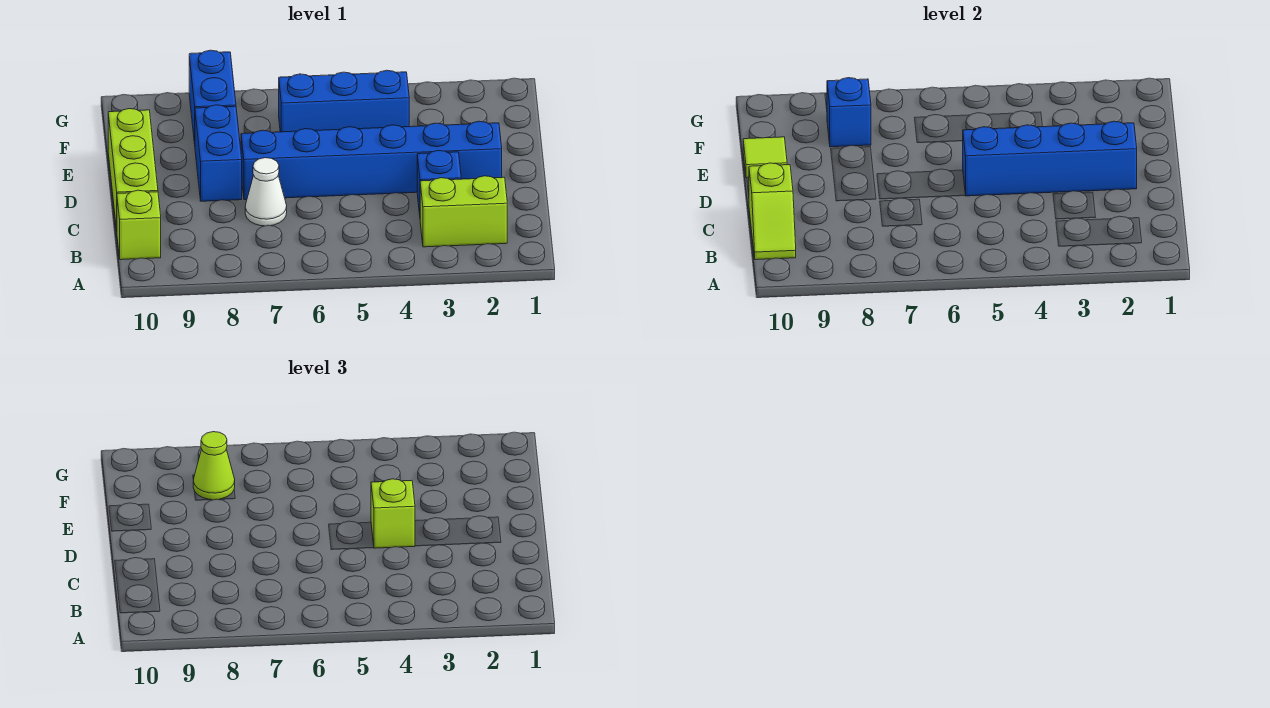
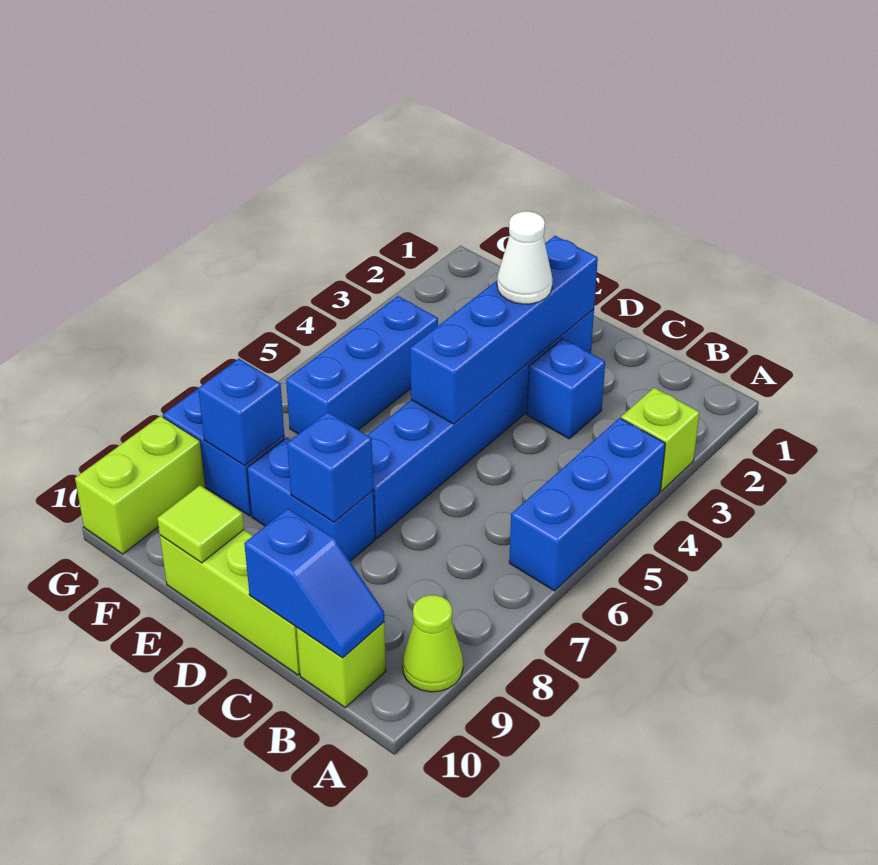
none -> blue brick A4:A6 level 1
lime brick B2:B3 level 1 -> lime brick G9:G10 level 1
lime slope B10:C10 level 2 top C -> blue slope B10:C10 level 2 top C
white cone C7 level 1 -> white cone D3 level 3
lime brick D4 level 3 -> lime brick A3 level 1
none -> blue brick D8 level 2
lime cone F8 level 3 -> lime cone A9 level 1

